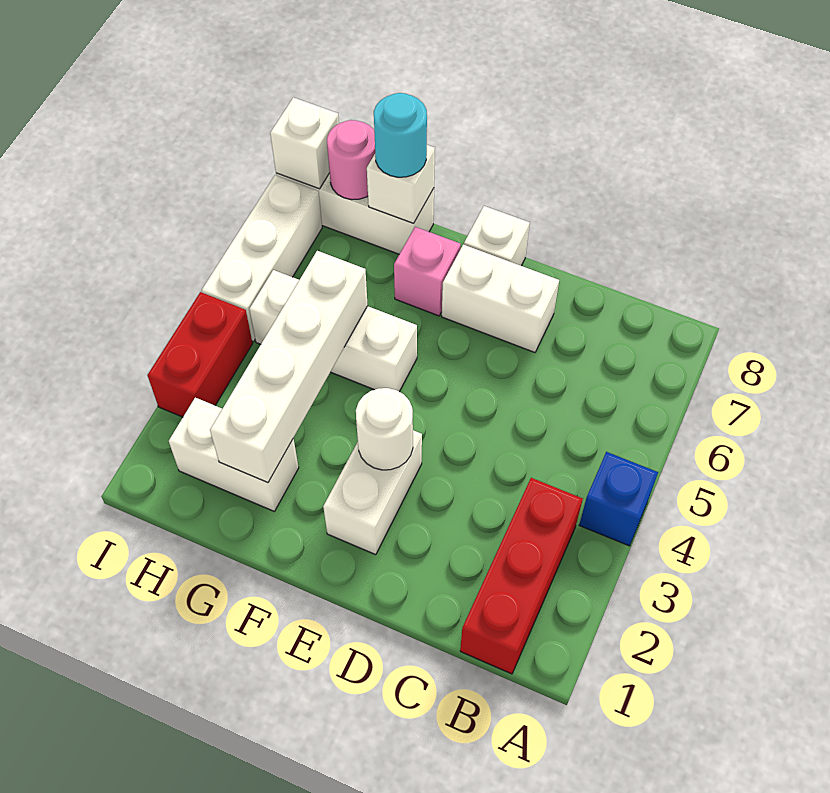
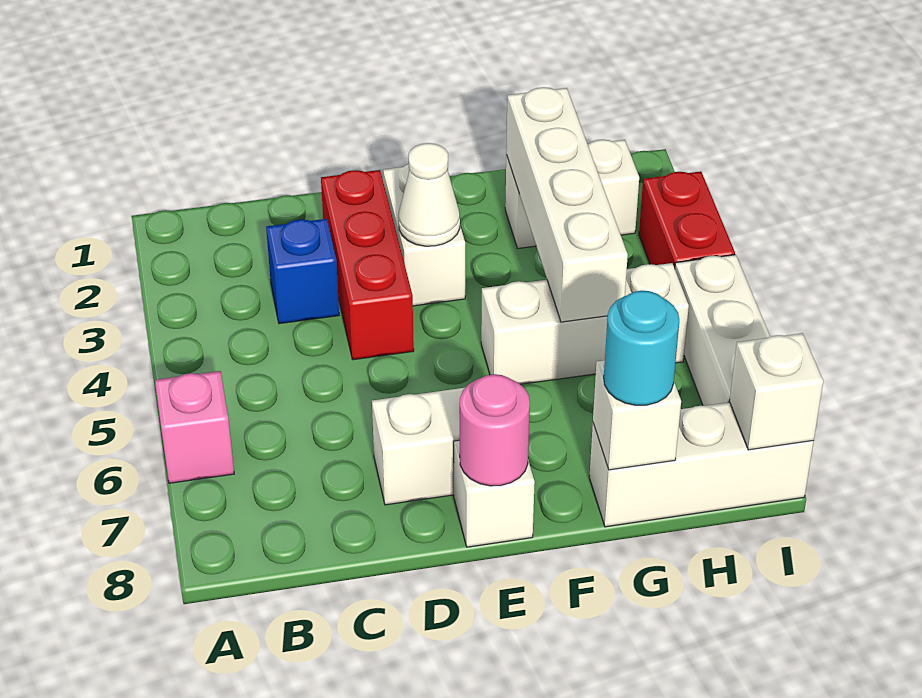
blue brick A4 level 1 -> blue brick C3 level 1
red brick B1:B3 level 1 -> red brick D2:D4 level 1
white round brick E3 level 2 -> white cone E3 level 2
pink brick F7 level 1 -> pink brick A6 level 1
pink round brick H8 level 2 -> pink round brick E8 level 2

